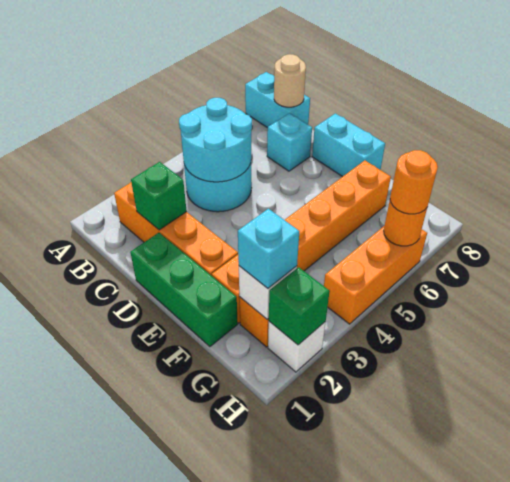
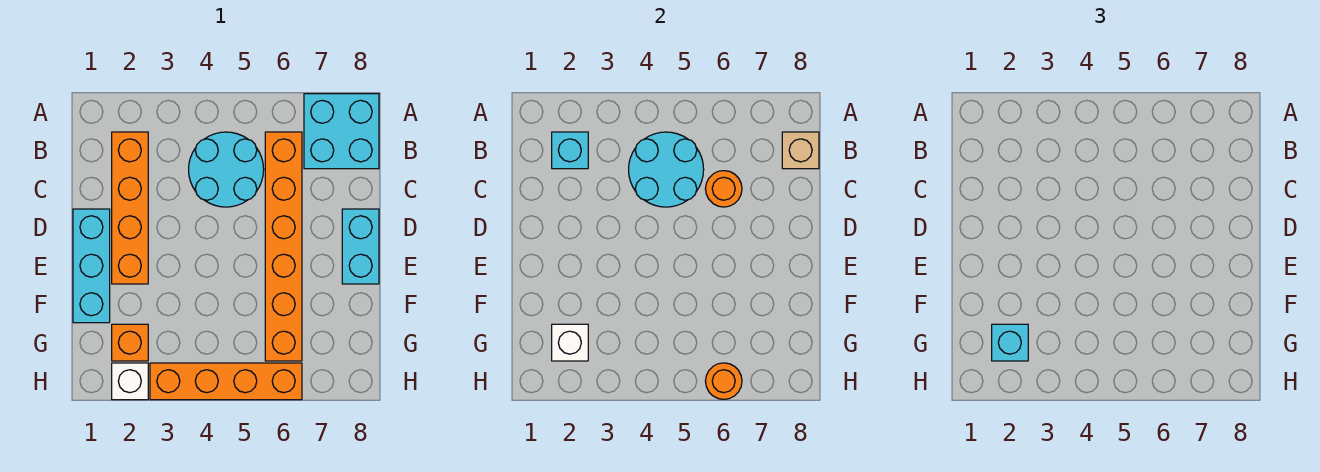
cyan brick A8:B8 level 1 -> cyan brick A7:B8 level 1
tan round brick B8 level 2 -> tan brick B8 level 2
green brick C2 level 2 -> none
cyan brick C7 level 1 -> cyan brick B2 level 2
green brick D1:F1 level 1 -> cyan brick D1:F1 level 1
orange brick F2:F7 level 1 -> orange brick B6:G6 level 1
green brick H2 level 2 -> none
orange brick H4:H6 level 1 -> orange brick H3:H6 level 1
orange round brick H6 level 3 -> orange round brick C6 level 2

